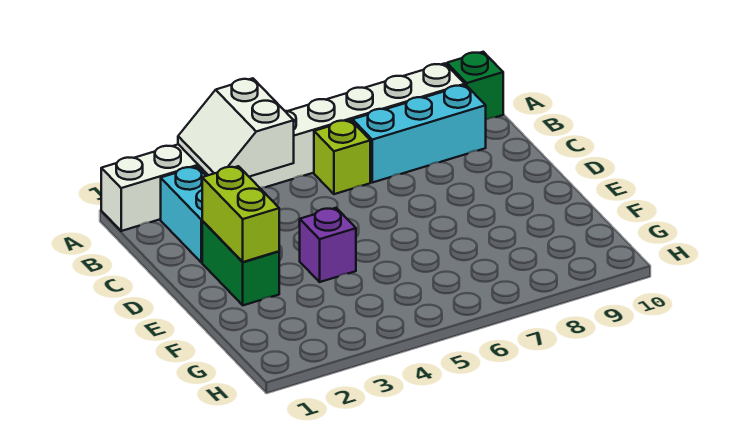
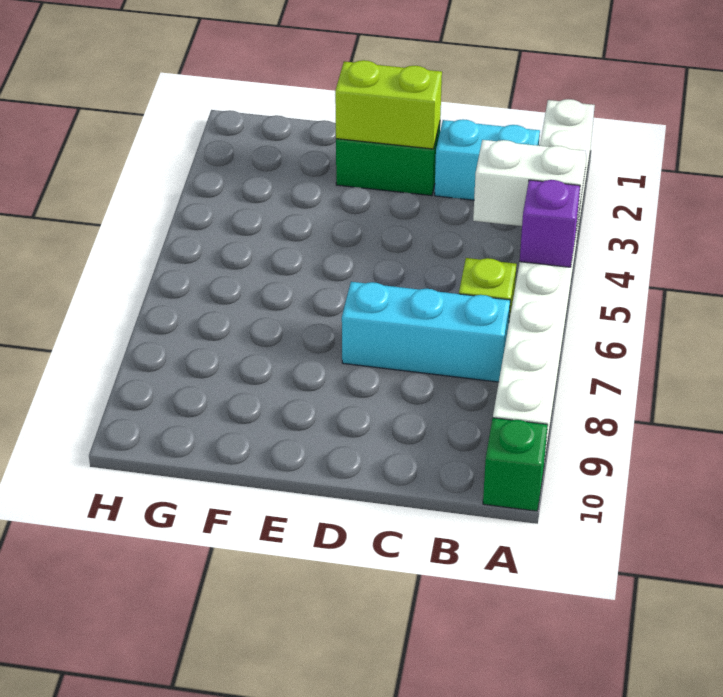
cyan brick B7:B9 level 1 -> cyan brick B7:D7 level 1
purple brick E4 level 1 -> purple brick A5 level 2

